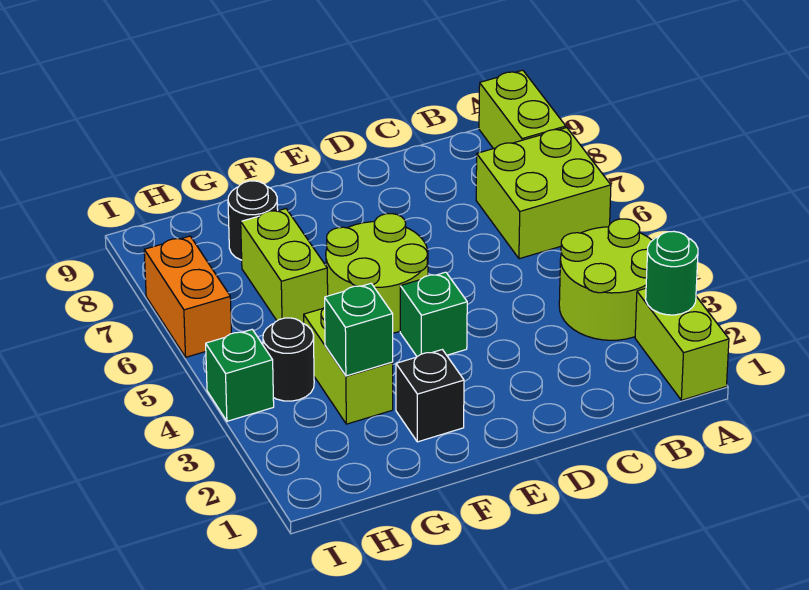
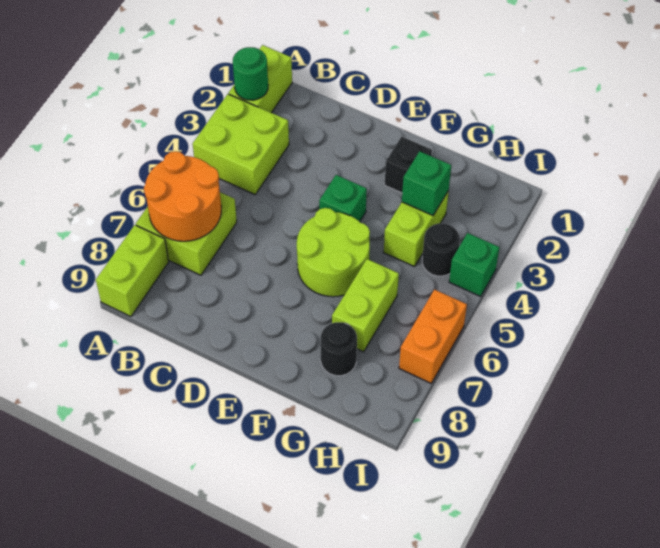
lime round brick A3:B4 level 1 -> lime brick A3:B4 level 1
none -> orange round brick A6:B7 level 2

